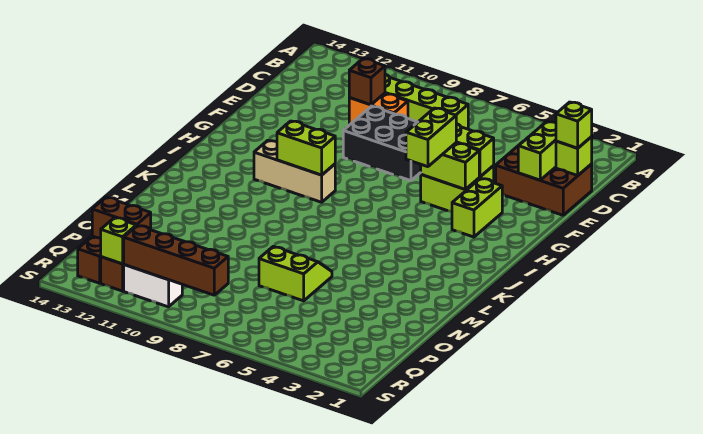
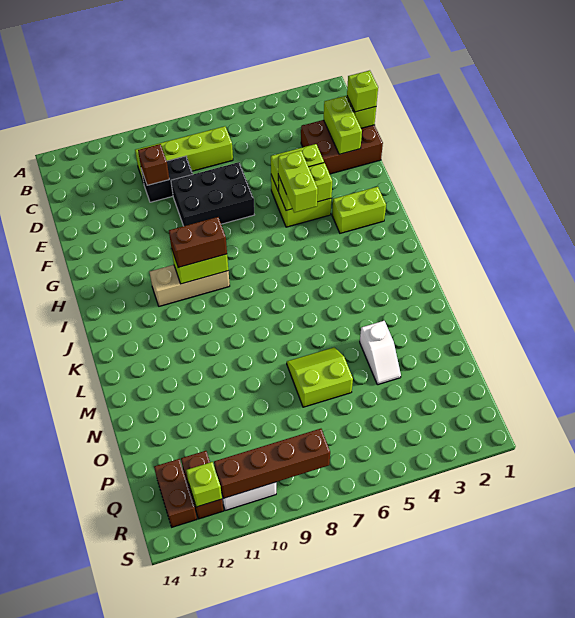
orange brick D9:D10 level 1 -> black brick D9:D10 level 1
lime brick G3:H3 level 1 -> lime brick H2:H3 level 1
none -> white slope N4:O4 level 1 top N
brown brick Q12:Q13 level 2 -> brown brick I9:I10 level 3

